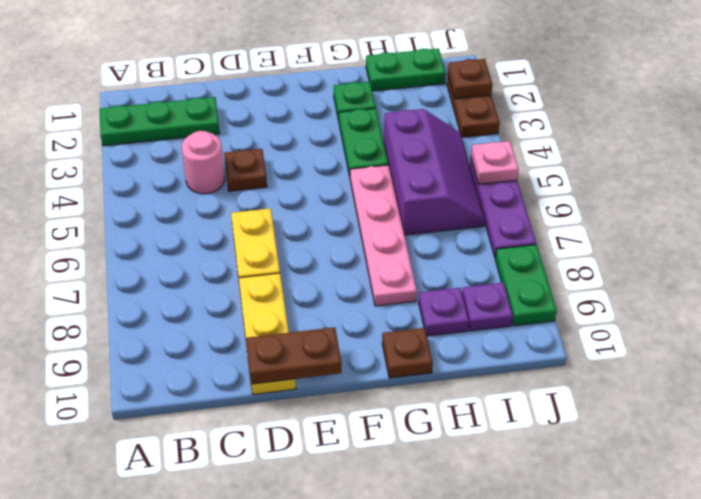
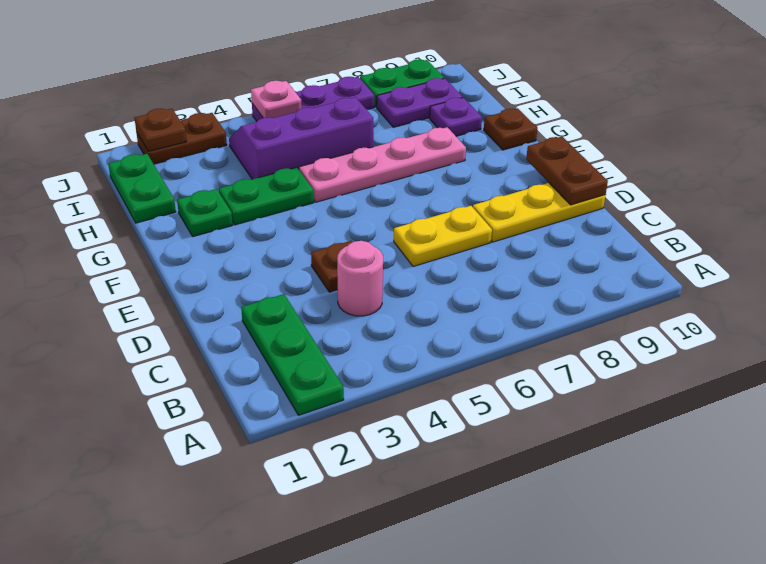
purple plate I9 level 1 -> purple plate I8:I9 level 1

